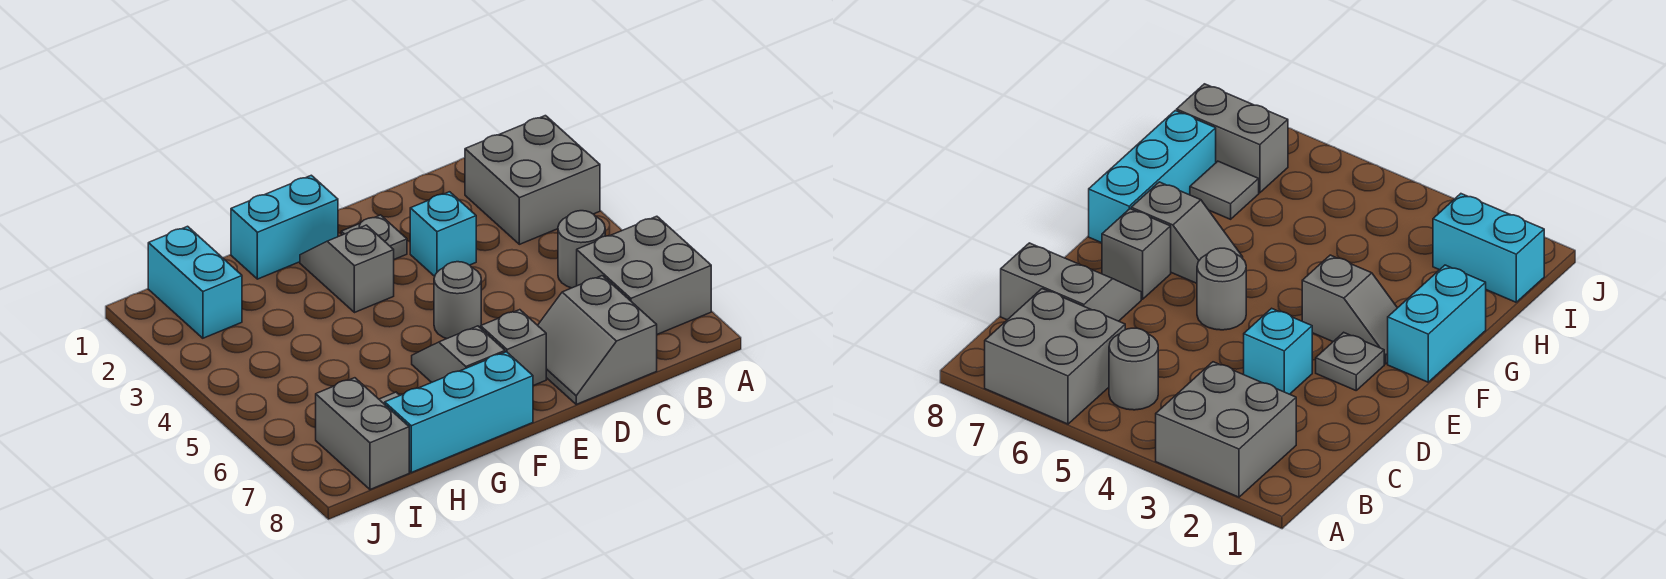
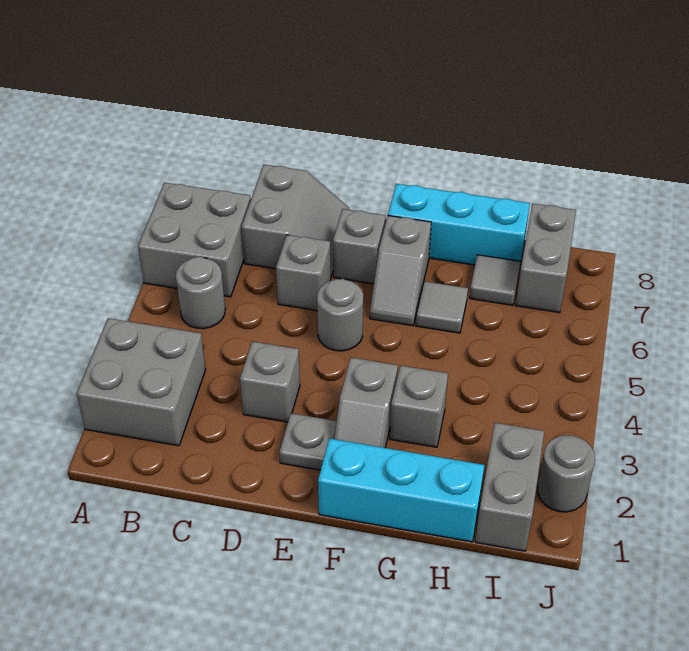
cyan brick D3 level 1 -> grey brick D3 level 1
none -> grey brick D6 level 1
cyan brick F1:G1 level 1 -> cyan brick F1:H1 level 1
none -> grey brick G3 level 1
none -> grey tile G6 level 1
cyan brick I1:I2 level 1 -> grey brick I1:I2 level 1
none -> grey round brick J2 level 1

